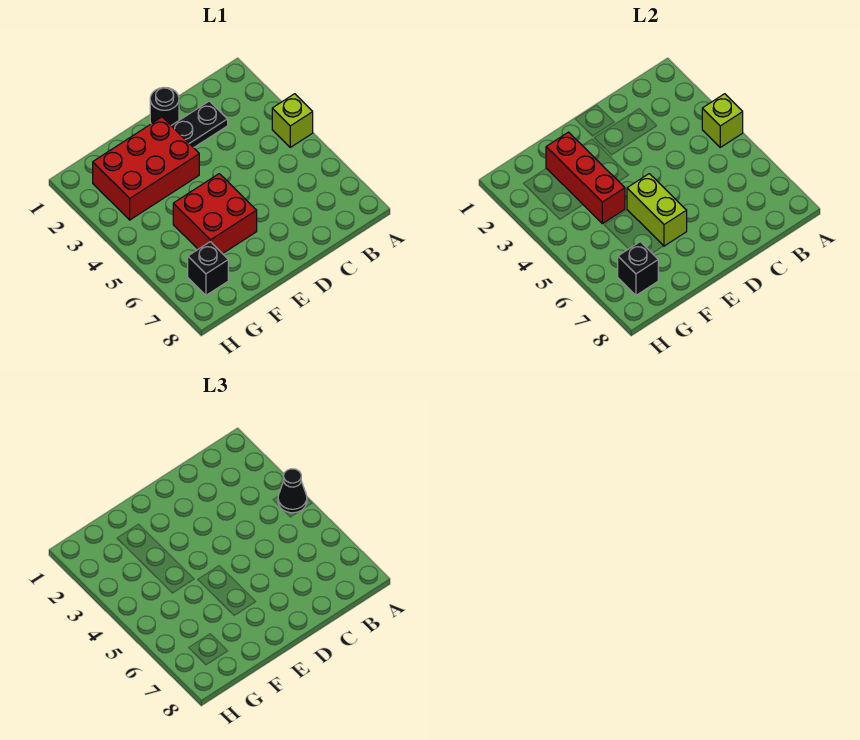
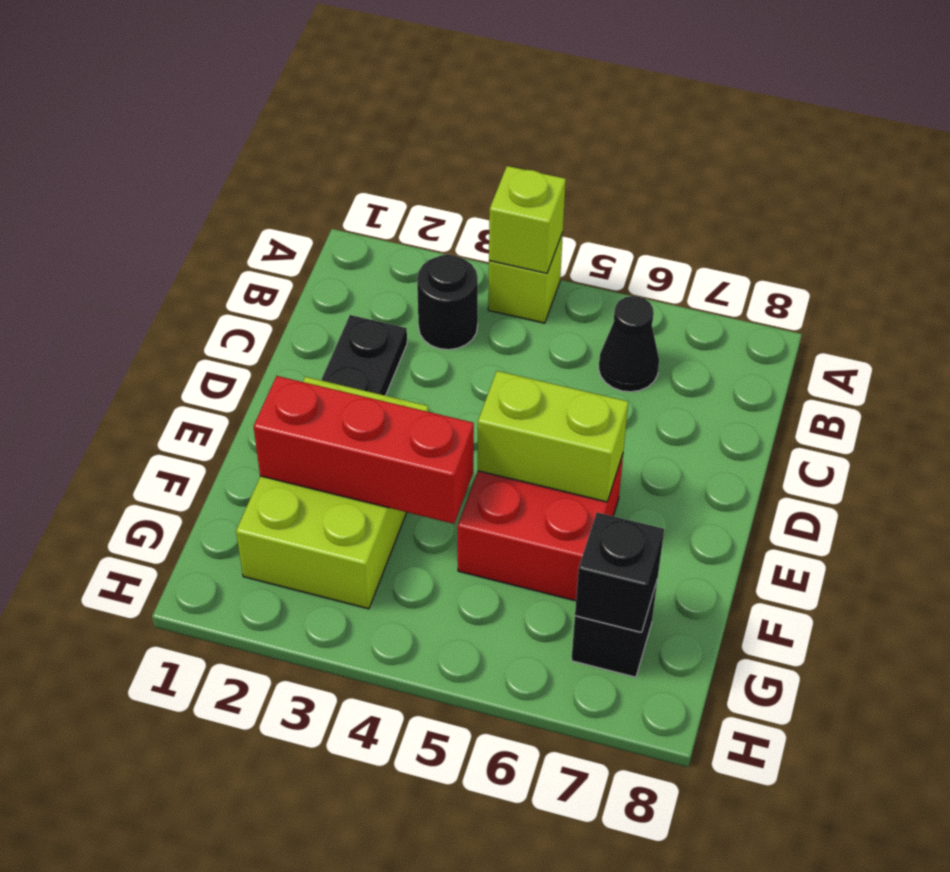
black cone A4 level 3 -> black cone B6 level 1
black round brick D1 level 1 -> black round brick B3 level 1
red brick E2:G3 level 1 -> lime brick E2:G3 level 1

